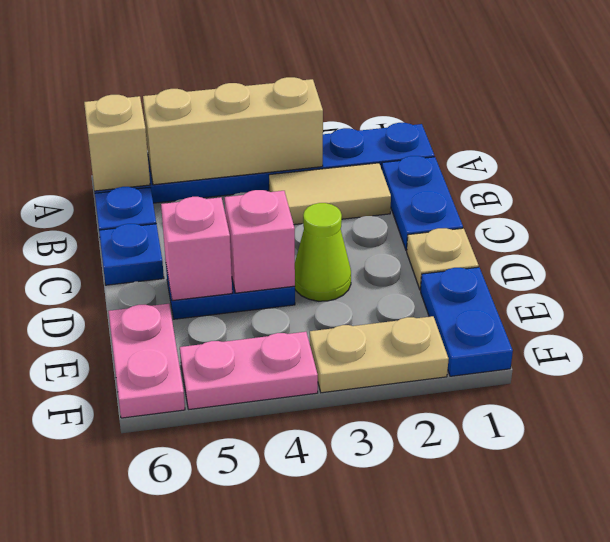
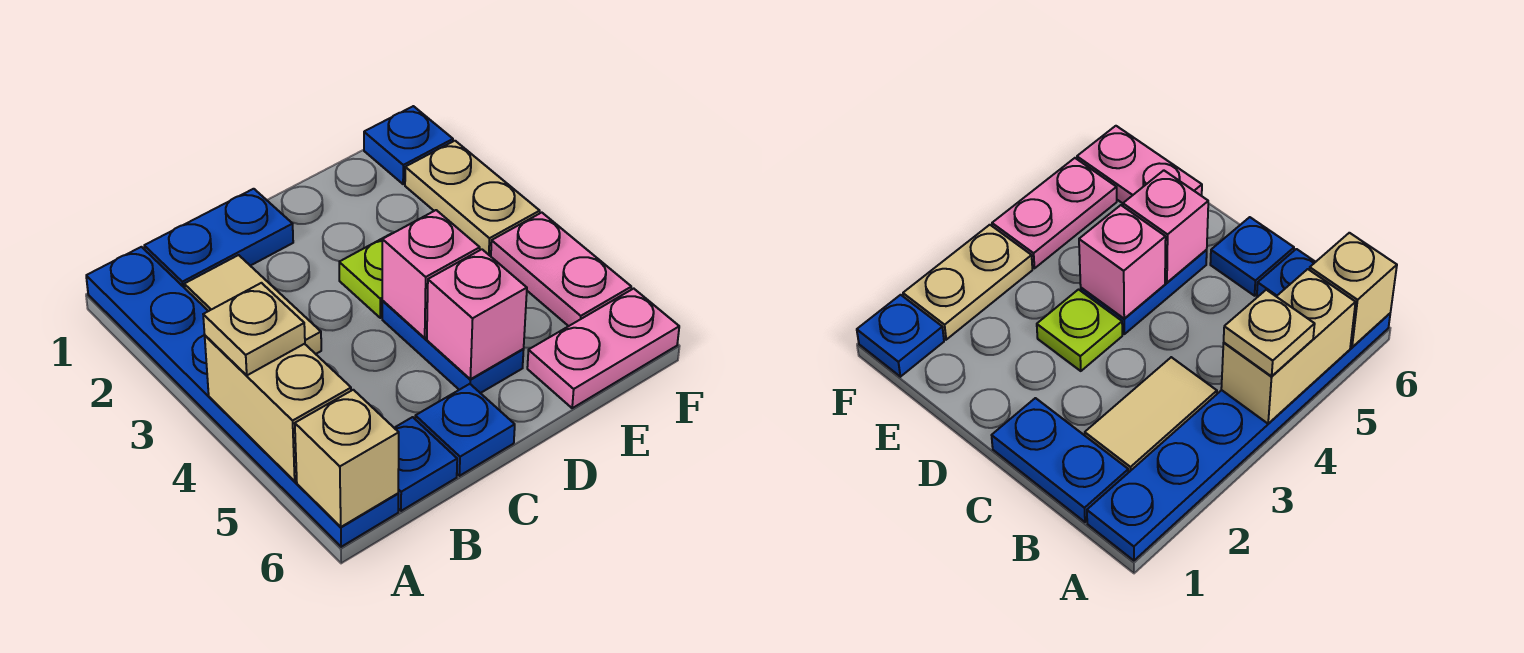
tan brick A3:A5 level 2 -> tan brick A4:A5 level 2
tan plate D1 level 1 -> tan plate A4 level 3
lime cone D3 level 1 -> lime plate D3 level 1
blue plate E1:F1 level 1 -> blue plate F1 level 1

